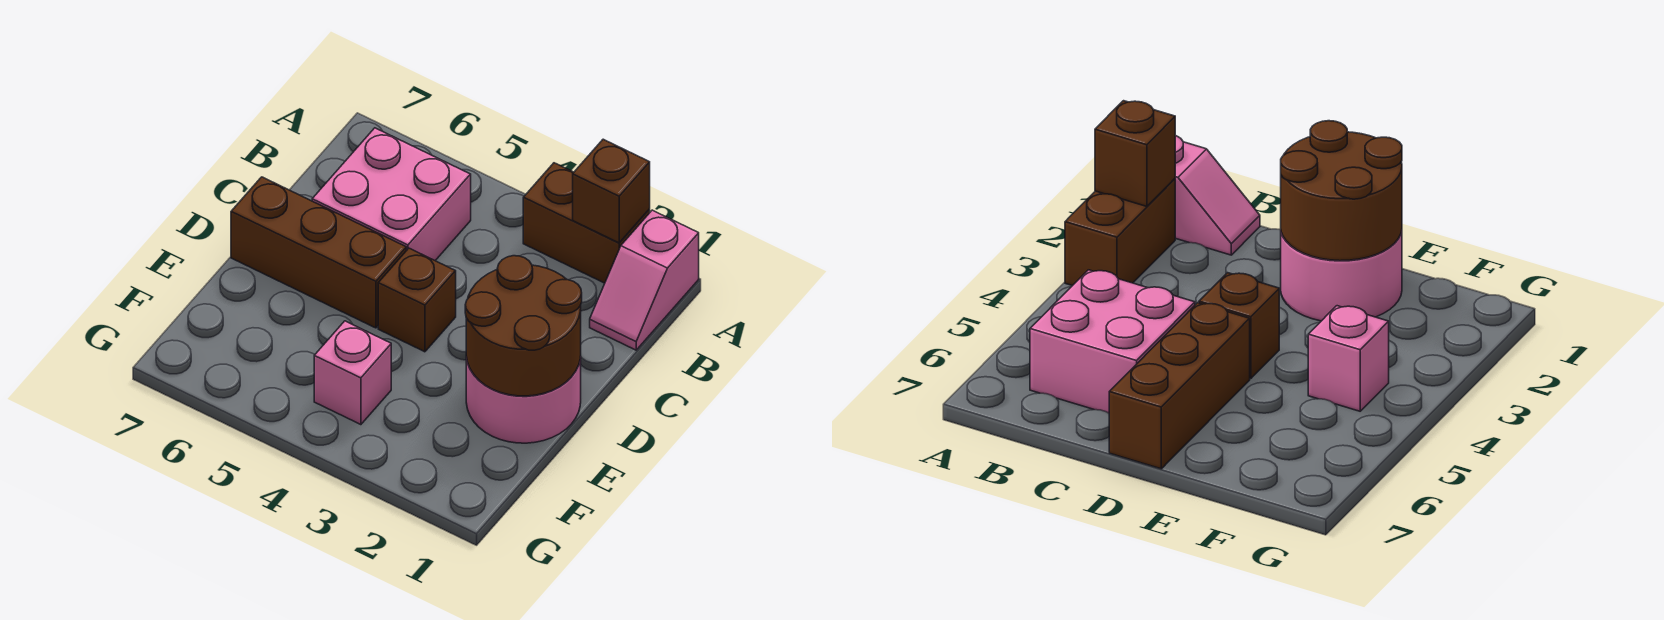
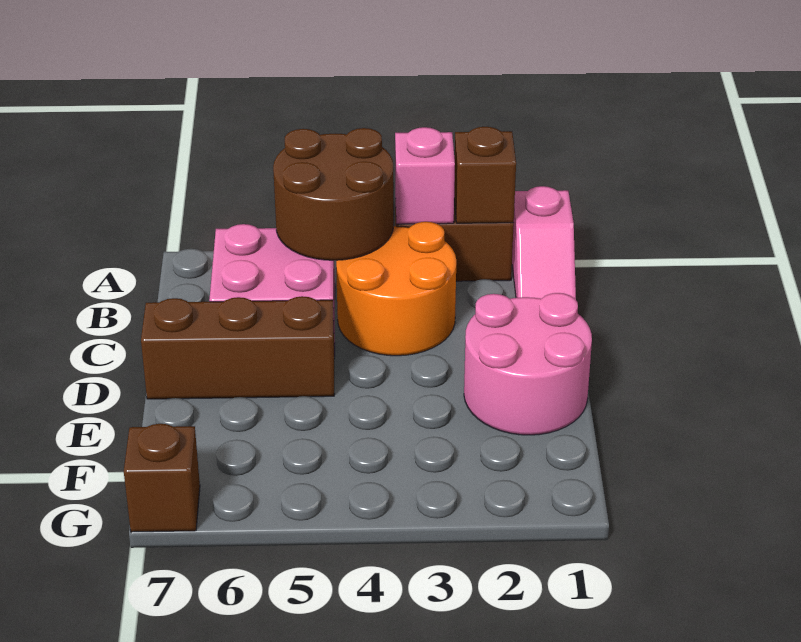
none -> orange round brick B3:C4 level 1
brown round brick D1:E2 level 2 -> brown round brick A4:B5 level 2
brown brick D4 level 1 -> brown brick G7 level 1
pink brick F4 level 1 -> pink brick A3 level 2

